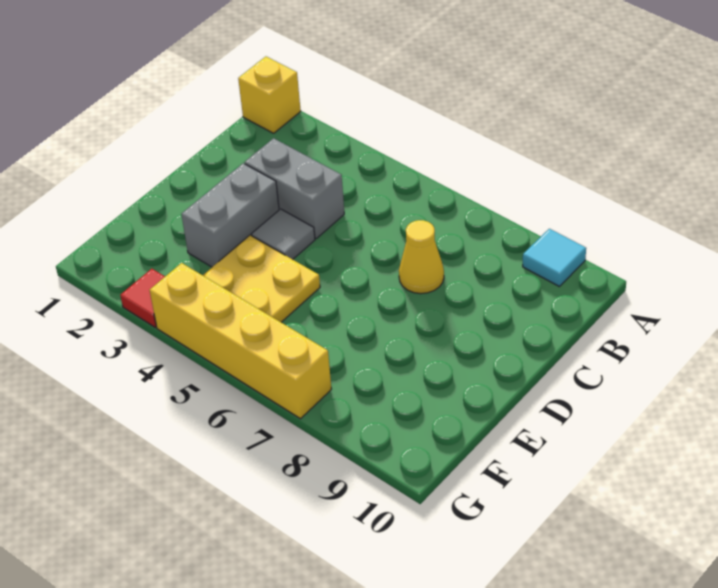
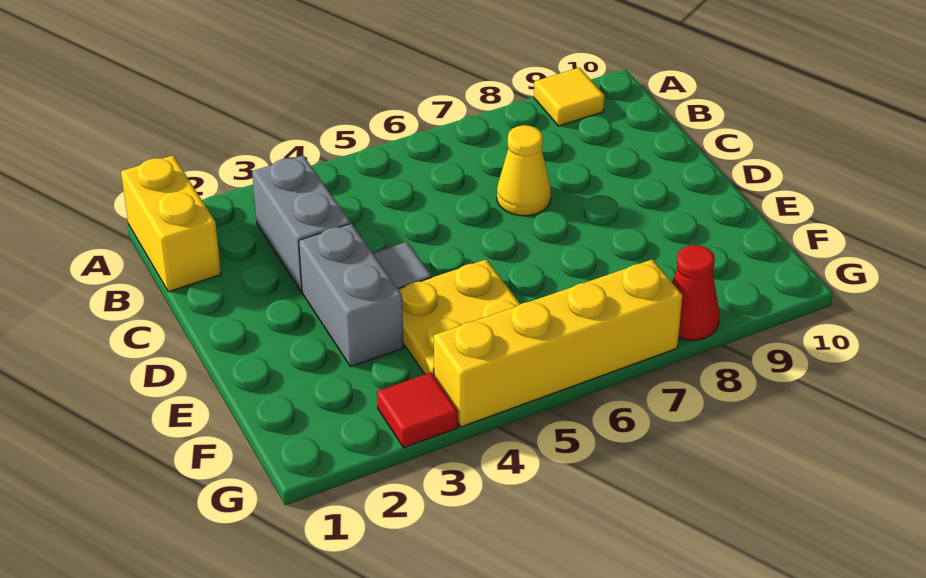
yellow brick A1 level 1 -> yellow brick A1:B1 level 1
cyan tile A9 level 1 -> yellow tile A9 level 1
grey brick C3:C4 level 1 -> grey brick B3:C3 level 1
none -> red cone G8 level 1

